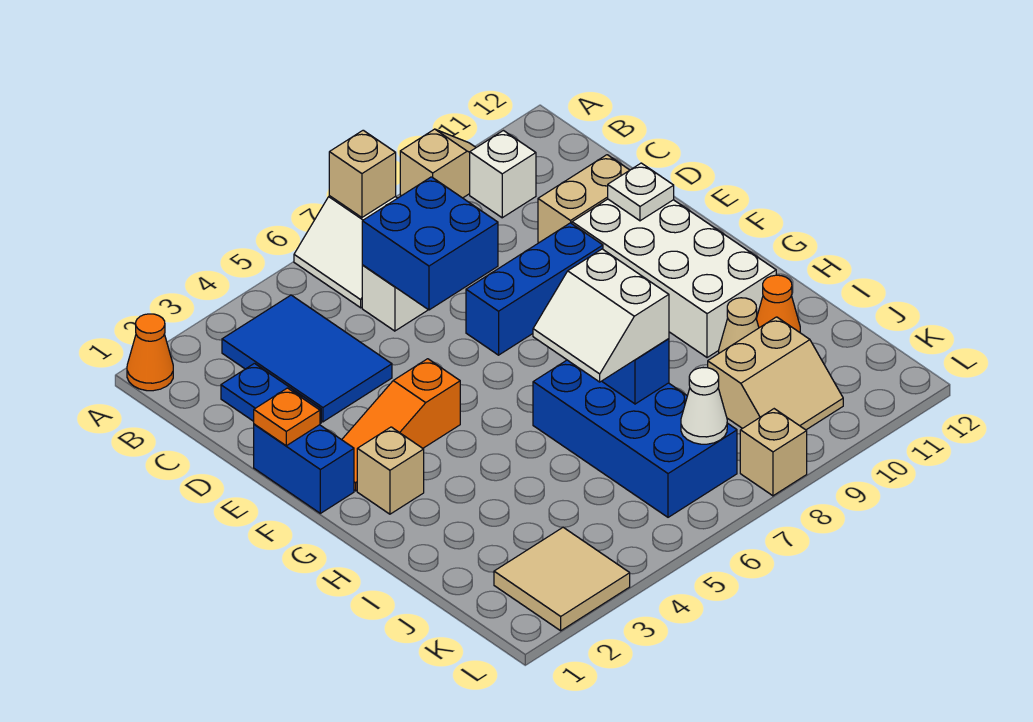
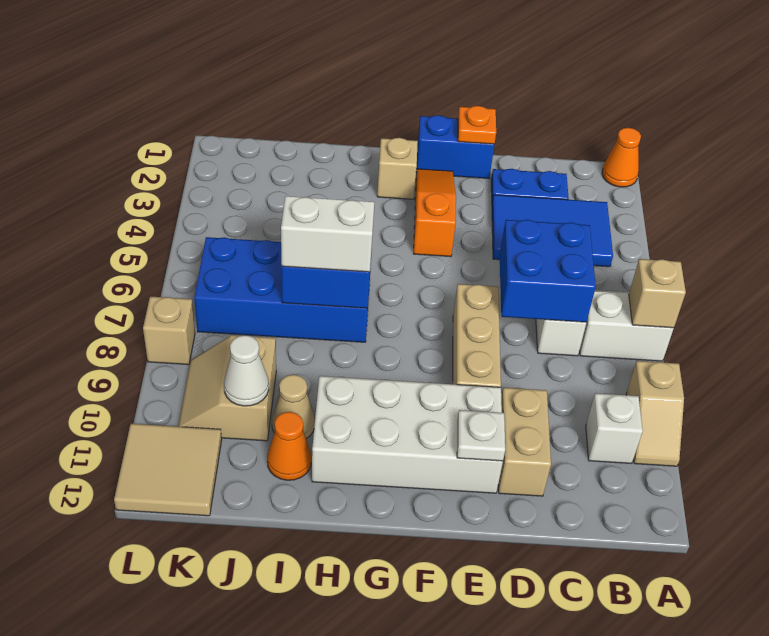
blue brick E7:E9 level 1 -> tan brick E7:E9 level 1
tan tile K2:L3 level 1 -> tan tile K11:L12 level 1
white cone K7 level 2 -> white cone J10 level 2

